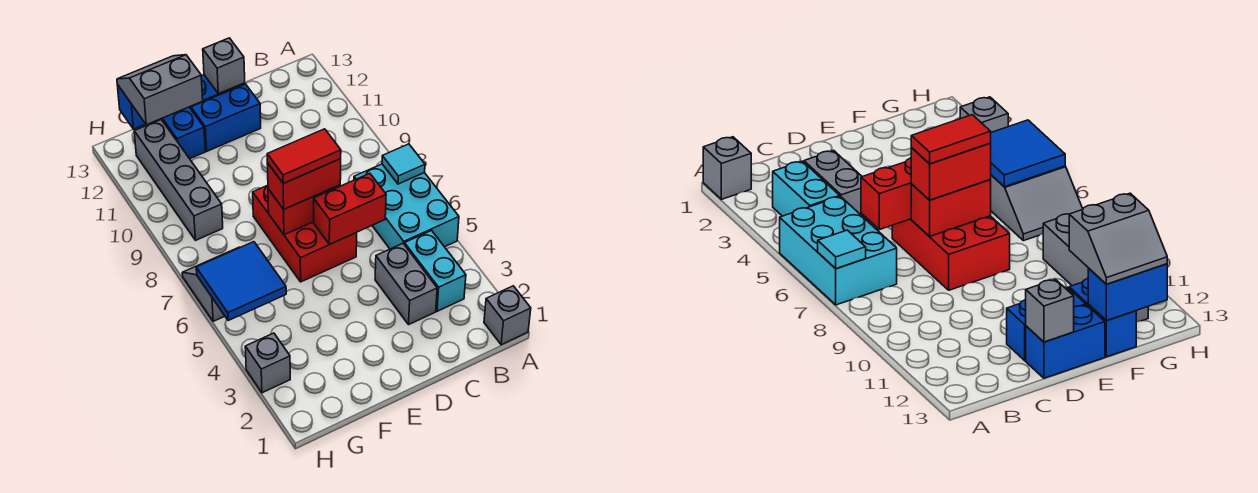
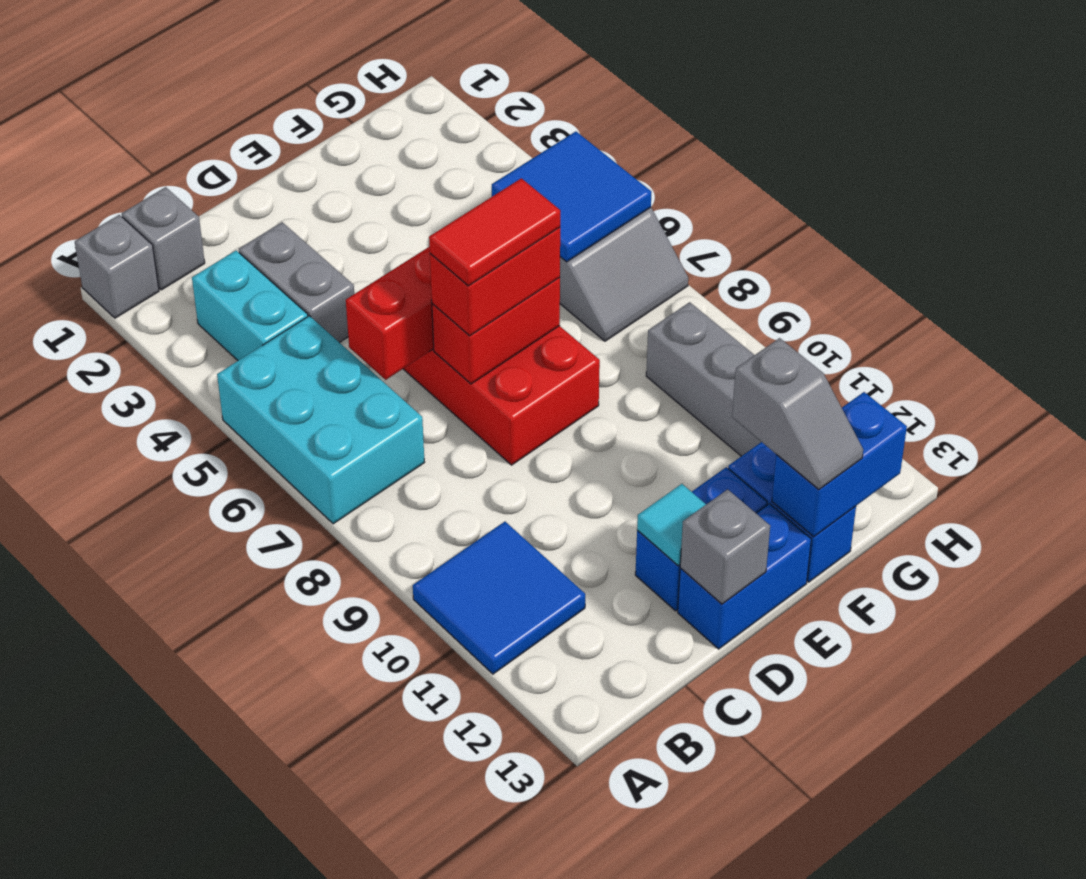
cyan tile A7 level 2 -> cyan tile D12 level 2
none -> blue tile A10:B11 level 1
grey slope F12:G13 level 3 top 12 -> grey slope F12:F13 level 3 top 12
grey brick H3 level 1 -> grey brick B1 level 1

